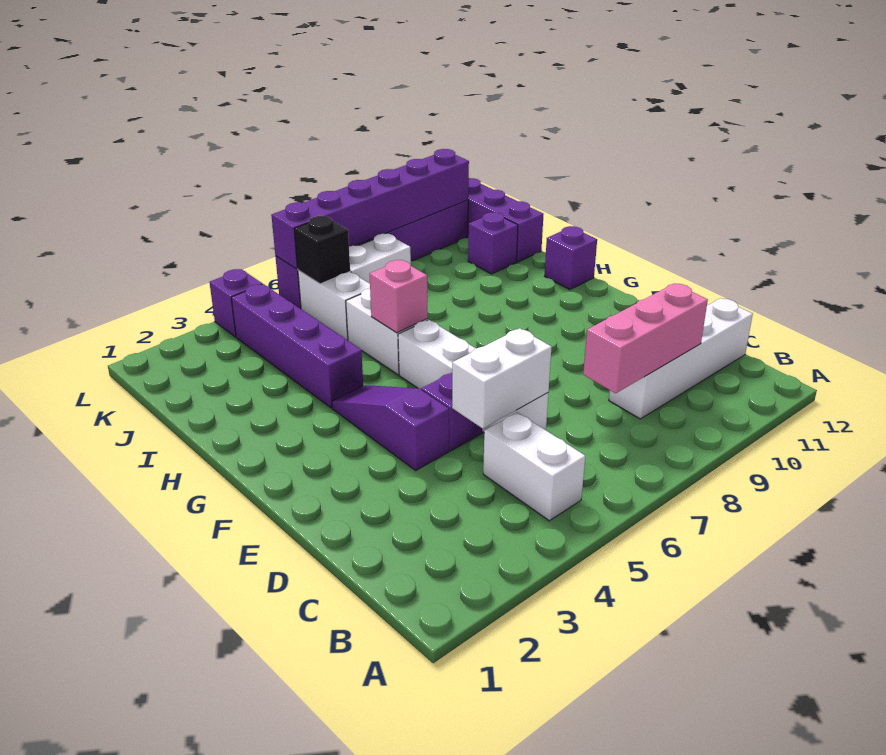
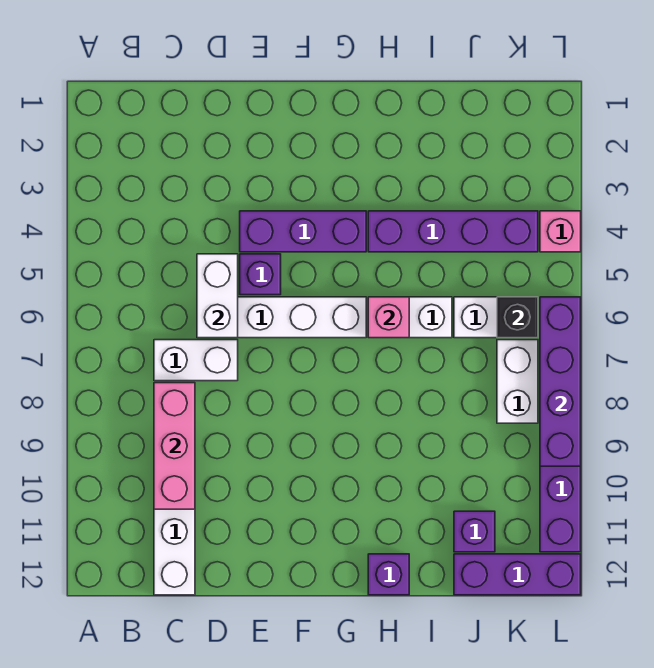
white brick B5:C5 level 1 -> white brick C7:D7 level 1
purple slope E4:G4 level 1 top E -> purple brick E4:G4 level 1
purple brick L4 level 1 -> pink brick L4 level 1
purple brick L6:L11 level 2 -> purple brick L6:L9 level 2

